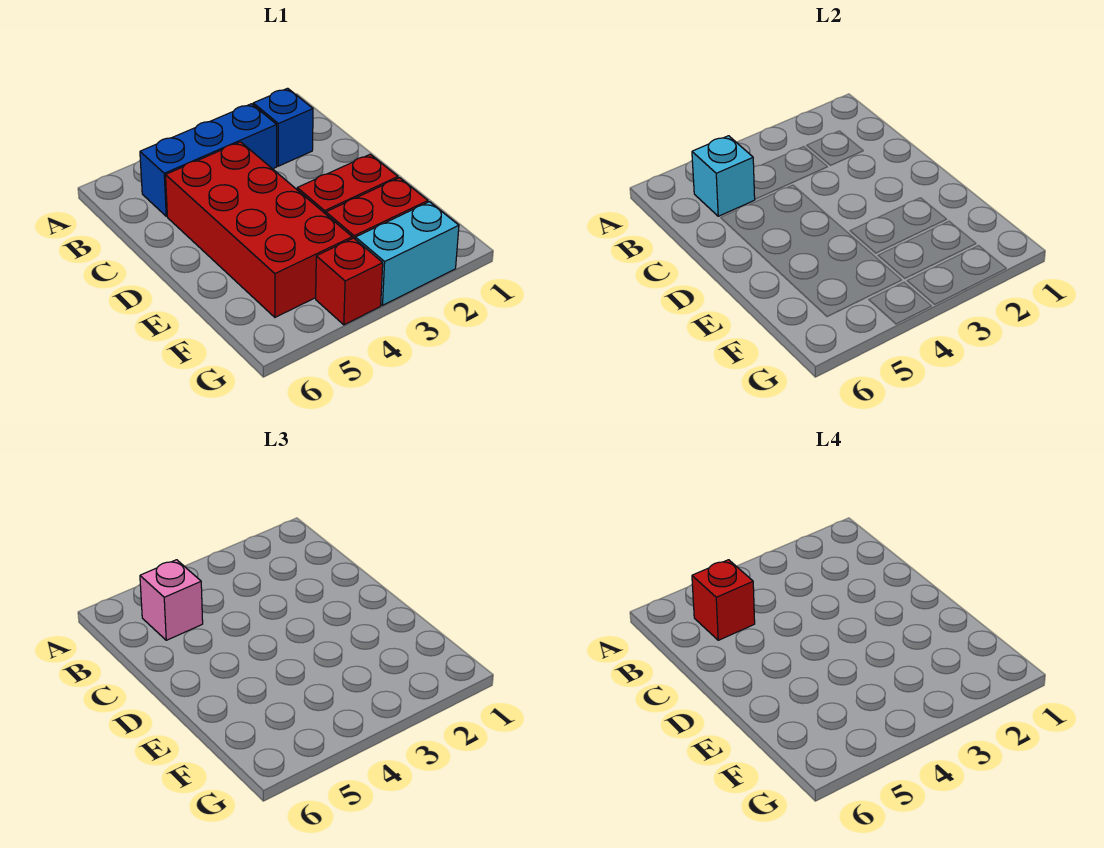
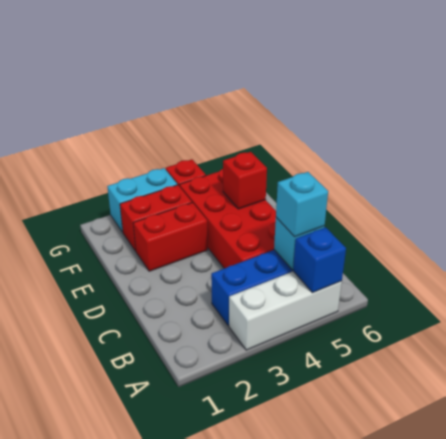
none -> white brick A3:A5 level 1
blue brick B2 level 1 -> blue brick A5 level 2
pink brick B5 level 3 -> cyan brick B5 level 3
red brick B5 level 4 -> red brick E5 level 2

